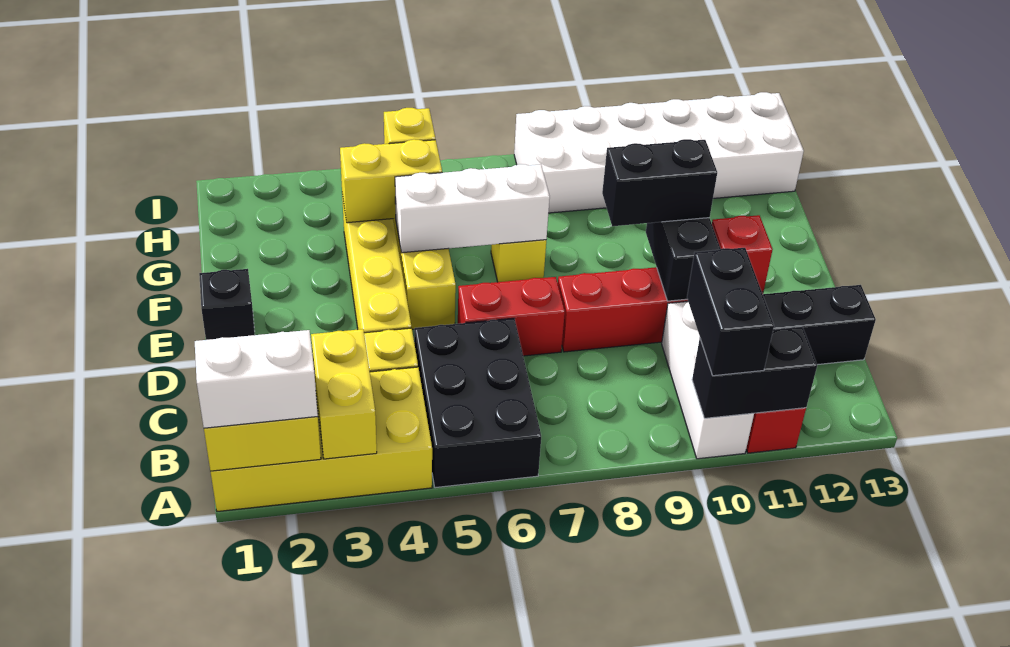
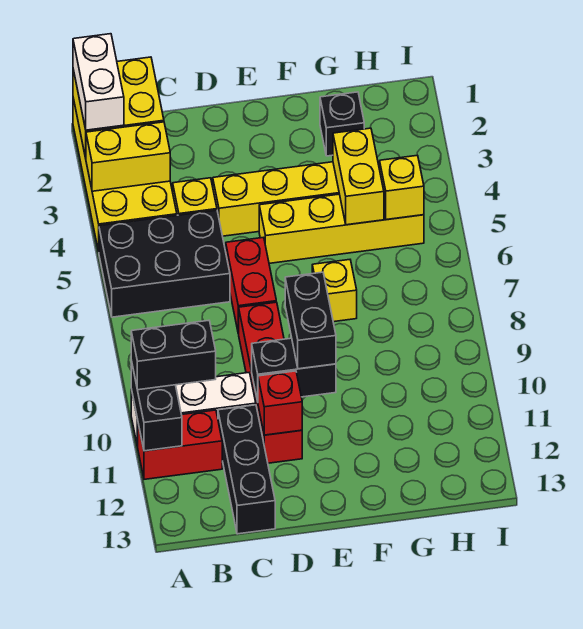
black brick E1 level 1 -> black brick G2 level 1
white brick F5:F7 level 2 -> none
white brick H8:I13 level 1 -> none

